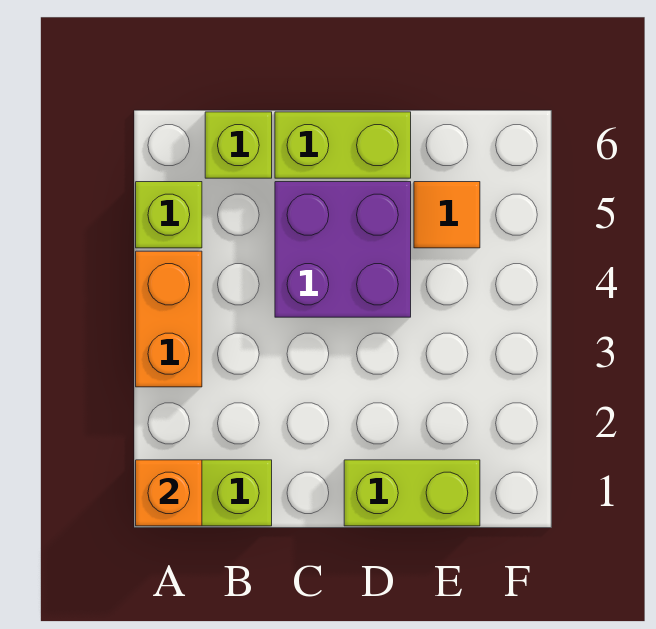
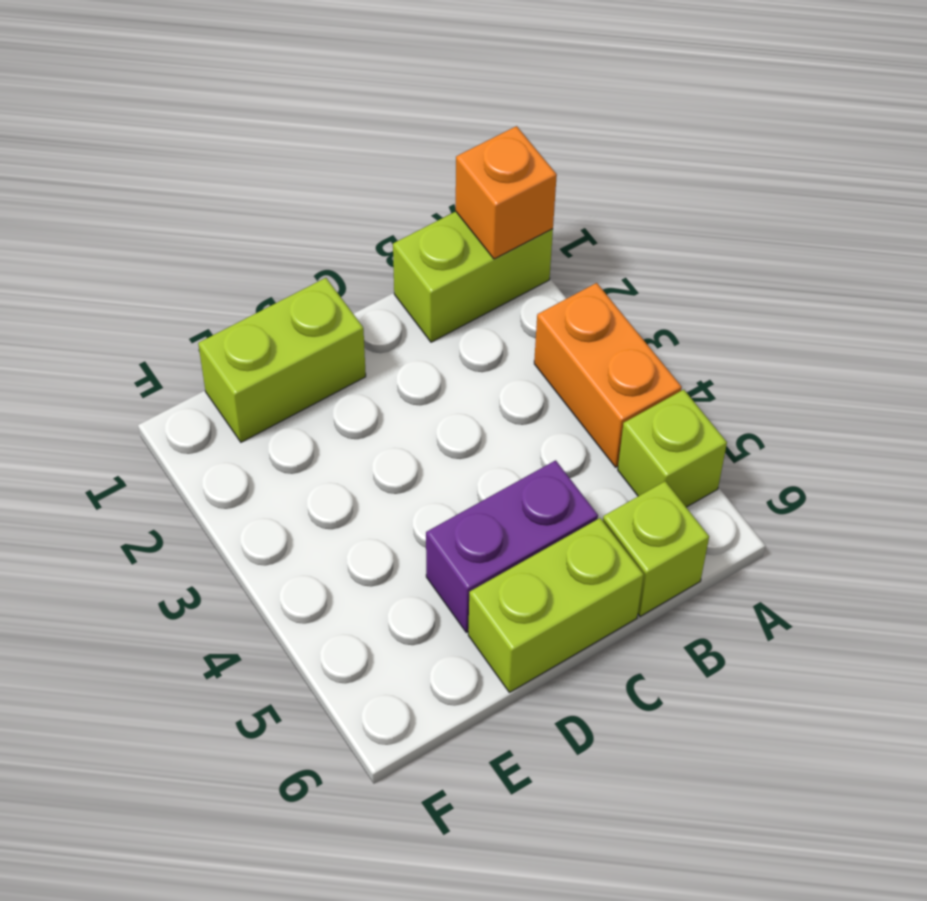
purple brick C4:D5 level 1 -> purple brick C5:D5 level 1
orange tile E5 level 1 -> none

